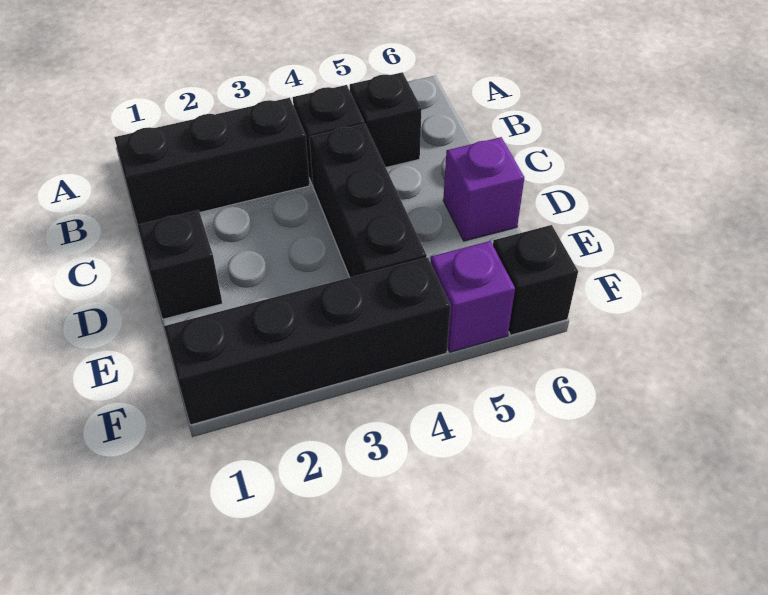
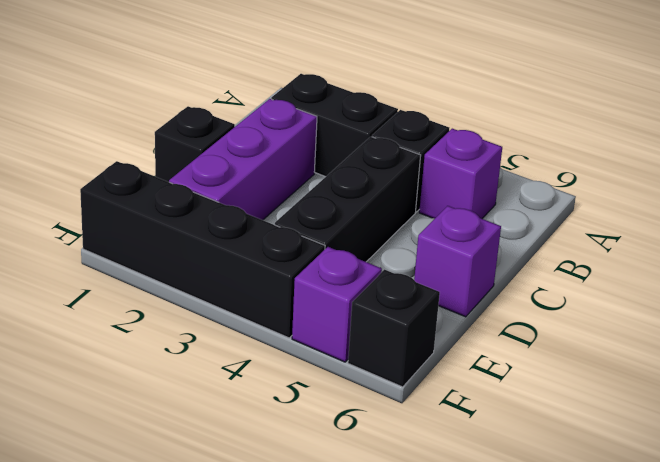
black brick B1:B3 level 1 -> black brick B2:B3 level 1
black brick B5 level 1 -> purple brick B5 level 1
none -> purple brick C2:E2 level 1

